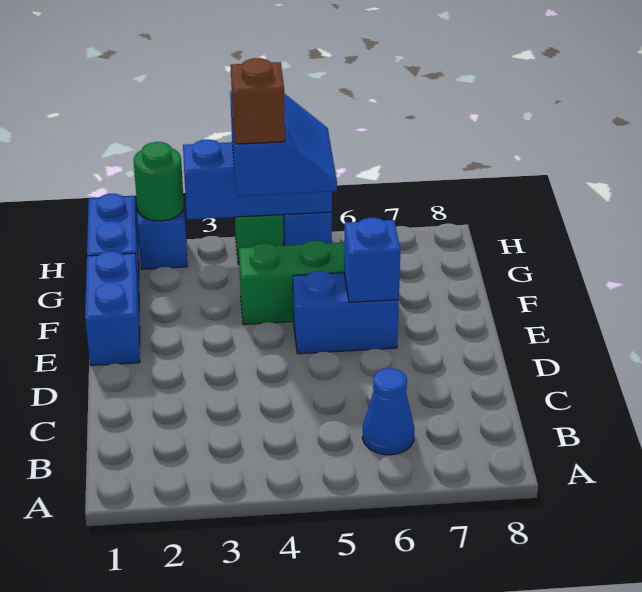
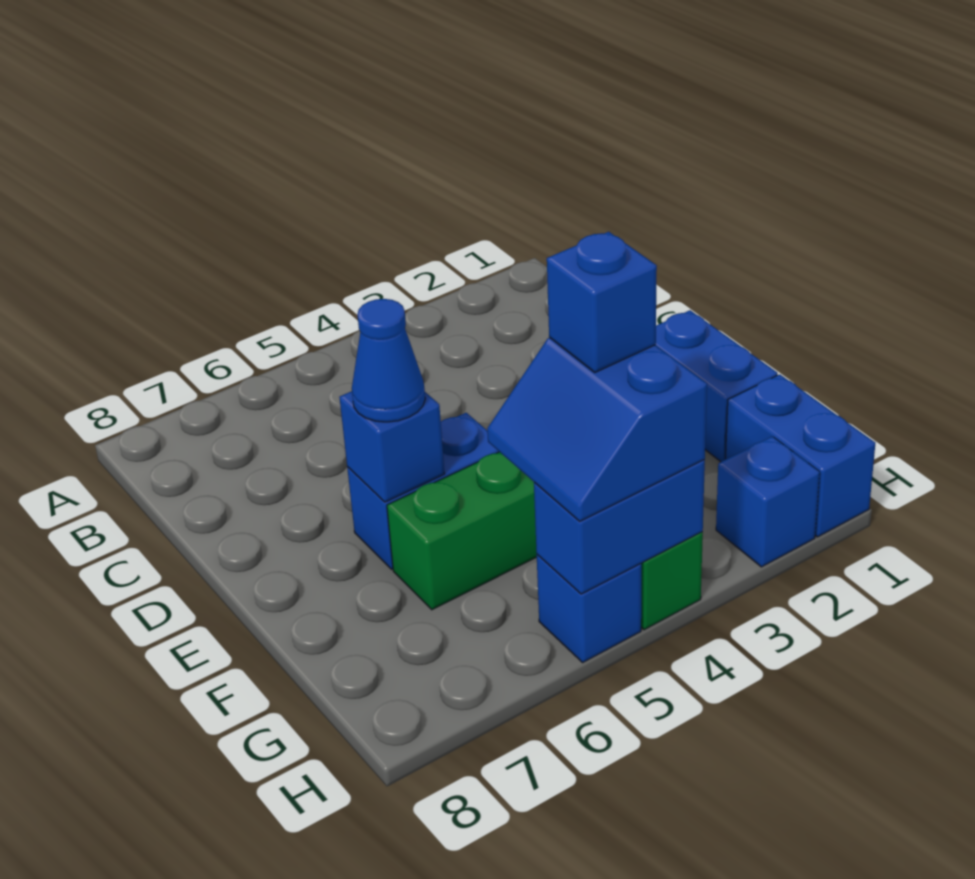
blue cone B6 level 1 -> blue cone E6 level 3
brown brick G4 level 4 -> blue brick G4 level 4
green round brick H2 level 2 -> none
blue brick H3:H5 level 2 -> blue brick H4:H5 level 2

